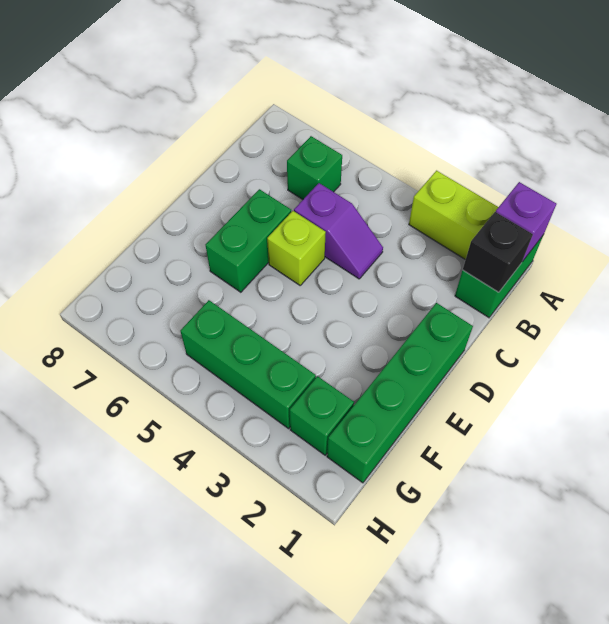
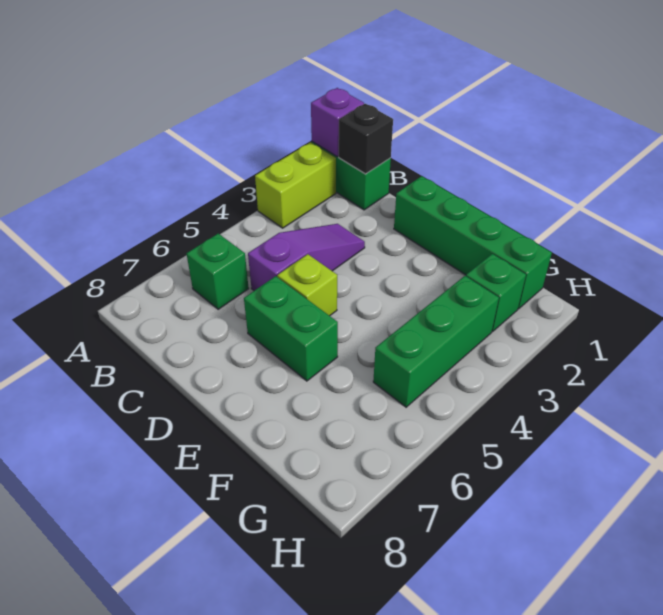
purple slope C4:C5 level 1 top 5 -> purple slope C3:C5 level 1 top 5

